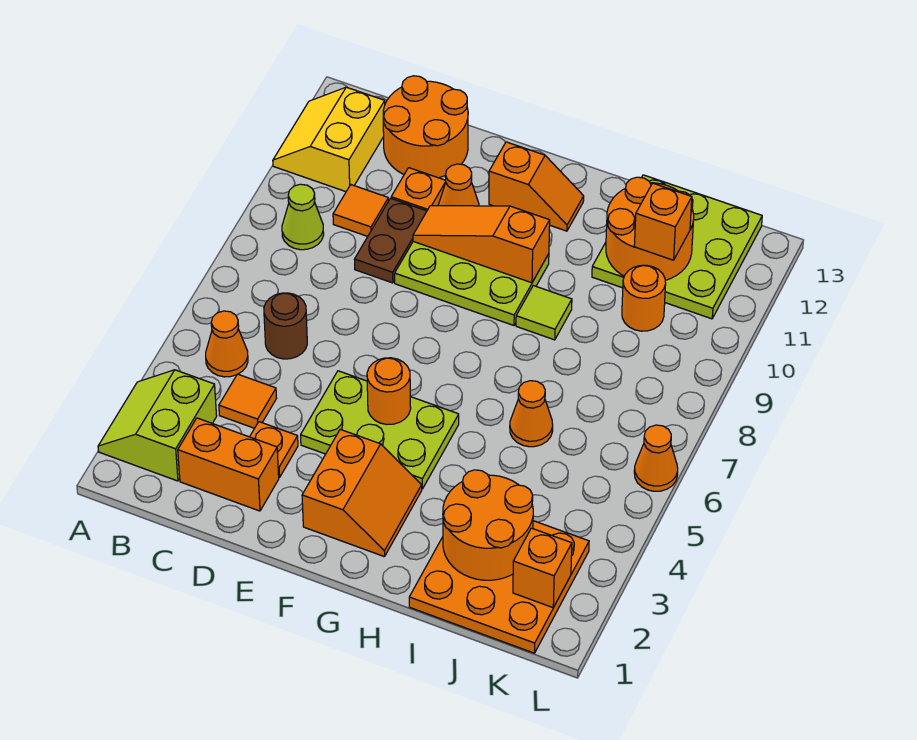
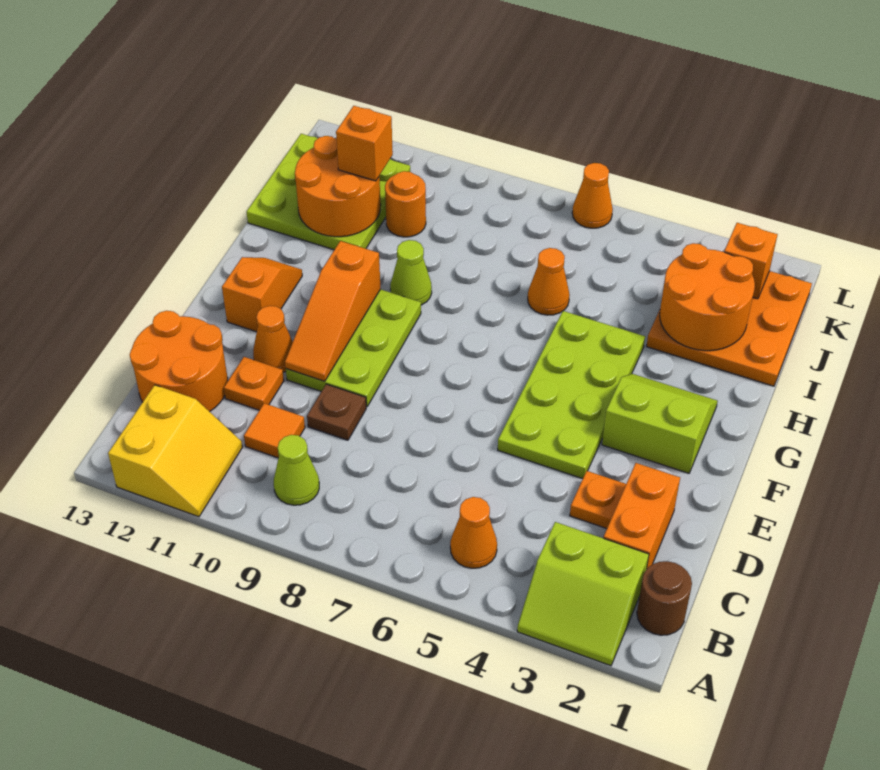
yellow slope A11:B12 level 1 top B -> yellow slope A11:B12 level 1 top 12
orange tile C4 level 1 -> none
brown round brick C6 level 1 -> brown round brick B1 level 1
brown plate D9:D10 level 1 -> brown plate D9 level 1
lime plate E4:G5 level 1 -> lime plate E4:H5 level 1
orange slope F2:G3 level 1 top F -> lime slope F2:G3 level 1 top F
orange round brick F5 level 2 -> none
lime tile H9 level 1 -> lime cone H9 level 1

